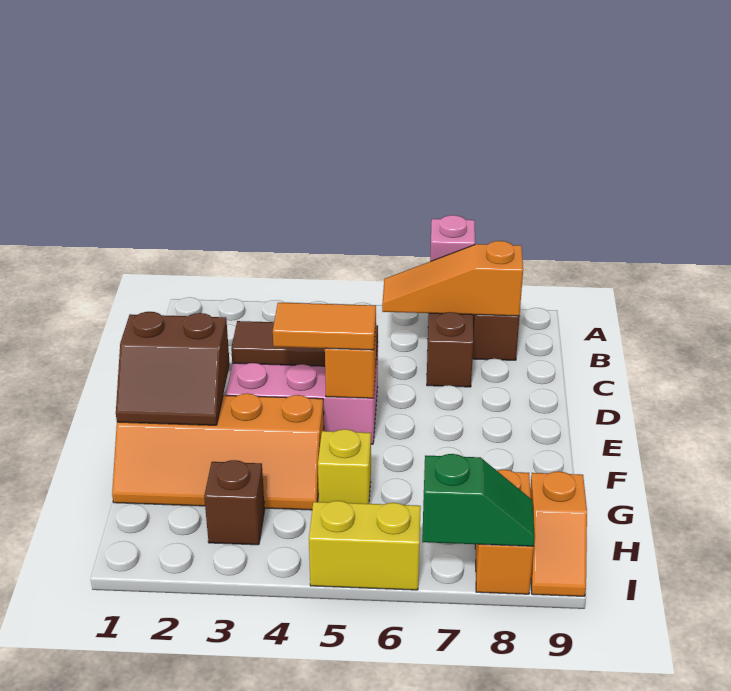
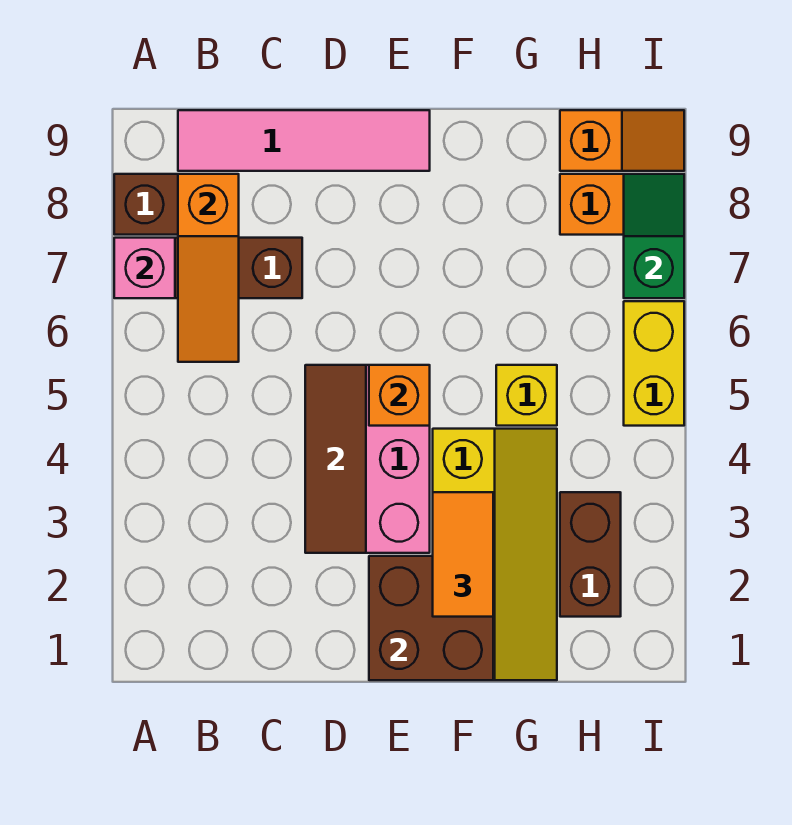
none -> pink tile B9:E9 level 1
brown slope E1:F2 level 2 top E -> brown brick E1:F2 level 2
orange tile E4:E5 level 3 -> orange tile F2:F3 level 3
orange slope F1:G4 level 1 top F -> yellow slope F1:G4 level 1 top F
brown brick H3 level 1 -> brown brick H2:H3 level 1

